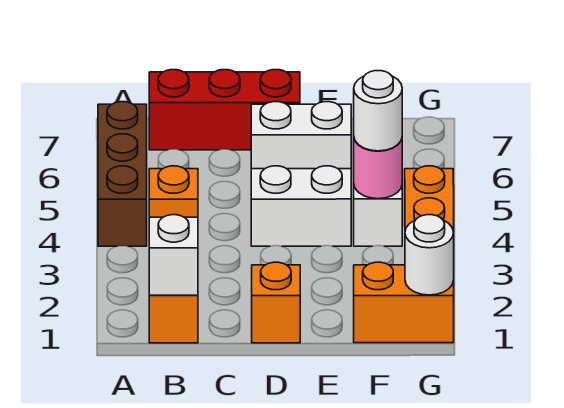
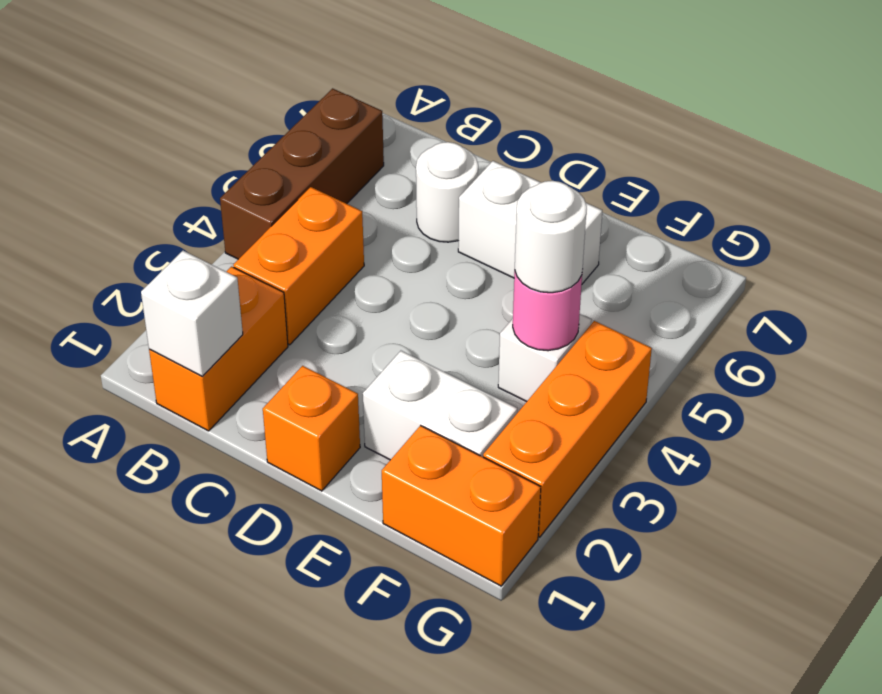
orange brick B4 level 1 -> orange brick B3:B4 level 1
red brick B7:D7 level 1 -> none
white brick D4:E4 level 1 -> white brick E2:F2 level 1
white round brick G1 level 2 -> white round brick C6 level 1

